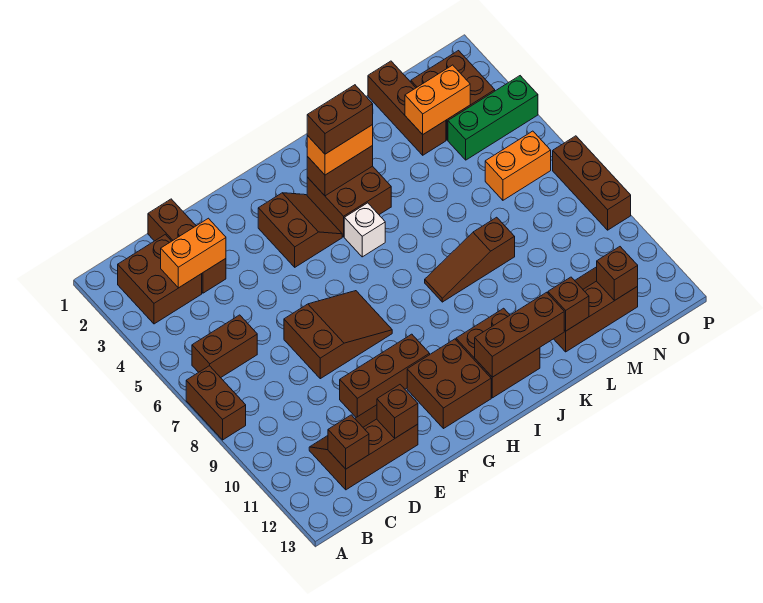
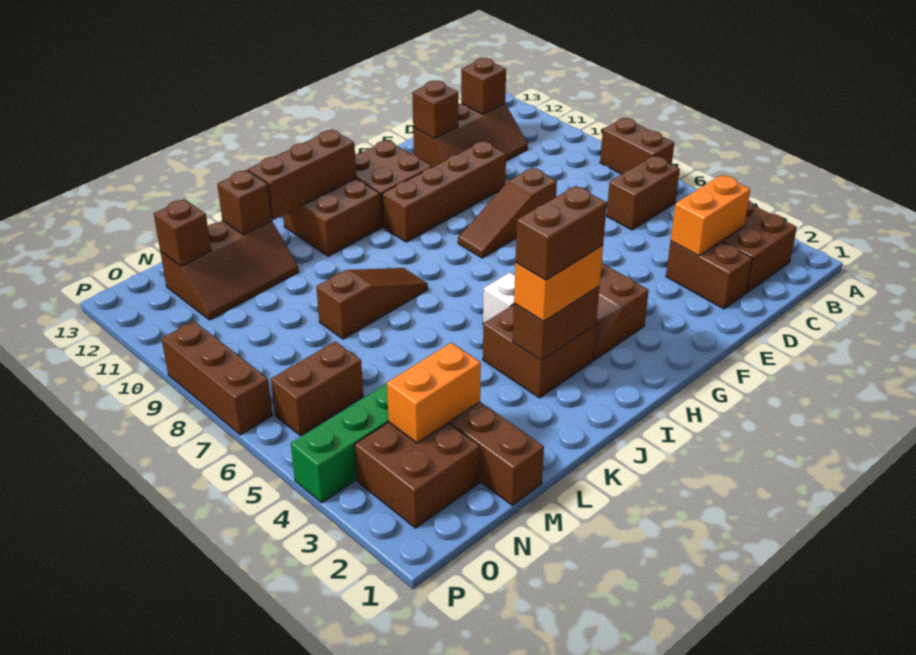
brown brick D1:D3 level 1 -> brown brick D2:D3 level 1
brown slope E7:G8 level 1 top E -> brown slope E8:G8 level 1 top E
brown brick E10:G10 level 1 -> brown brick E10:H10 level 1
orange brick N6:O6 level 1 -> brown brick N6:O6 level 1

